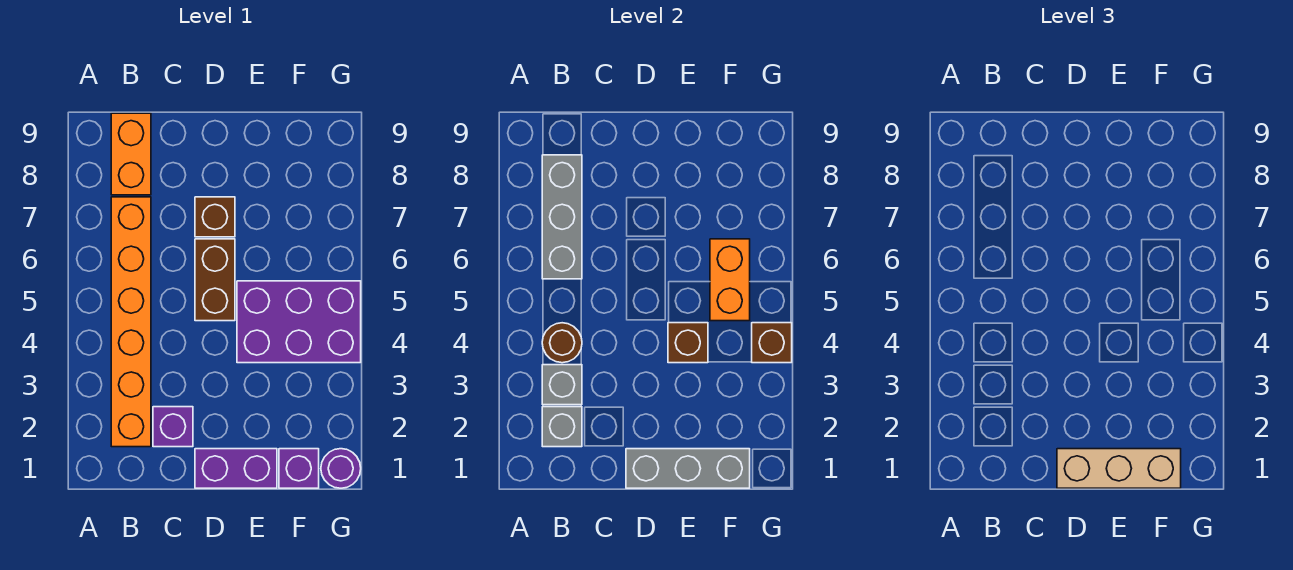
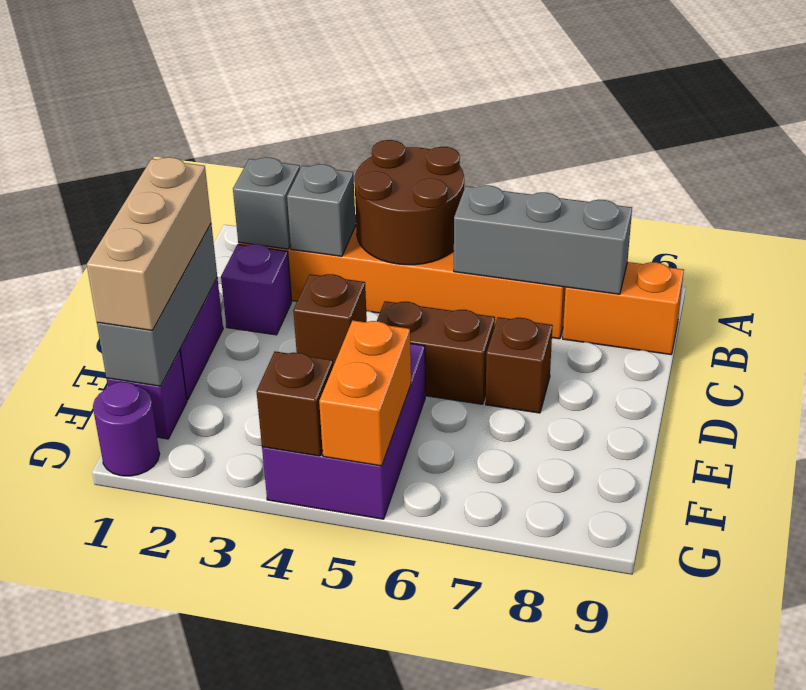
brown round brick B4 level 2 -> brown round brick A4:B5 level 2
orange brick F5:F6 level 2 -> orange brick F5:G5 level 2

